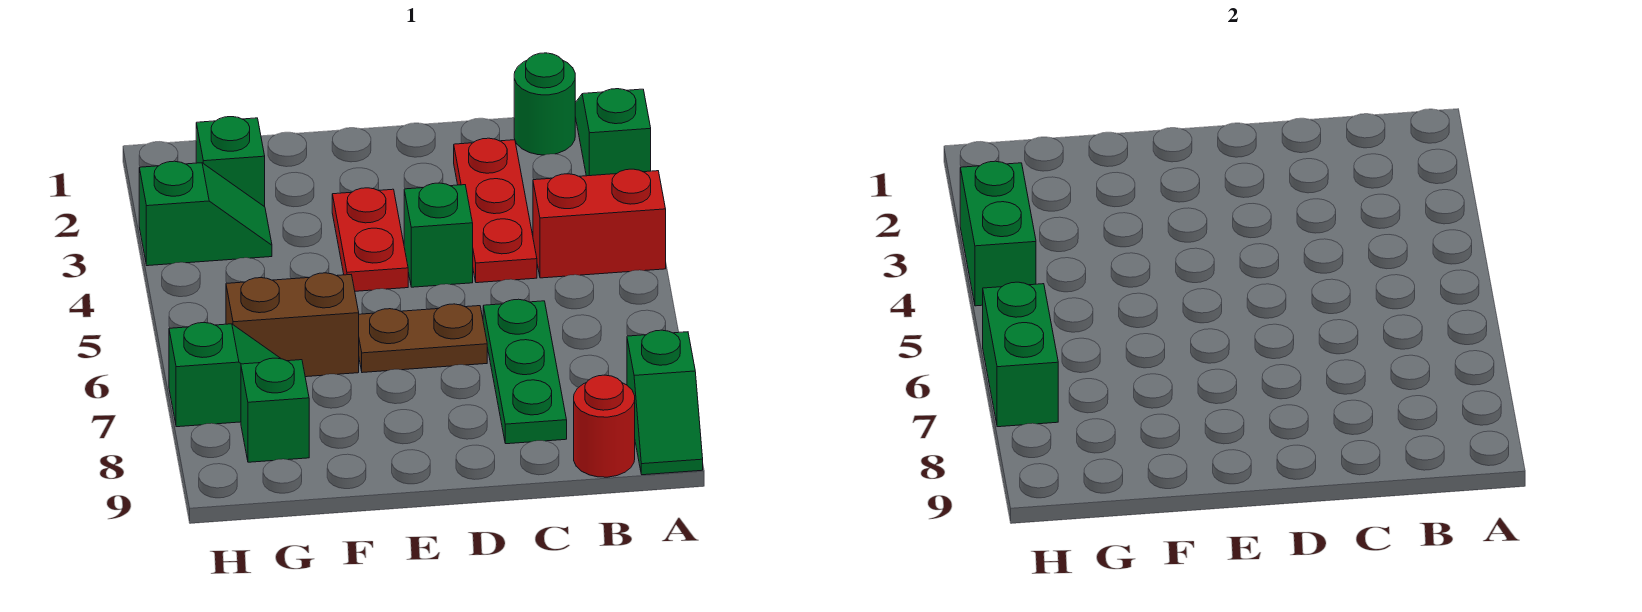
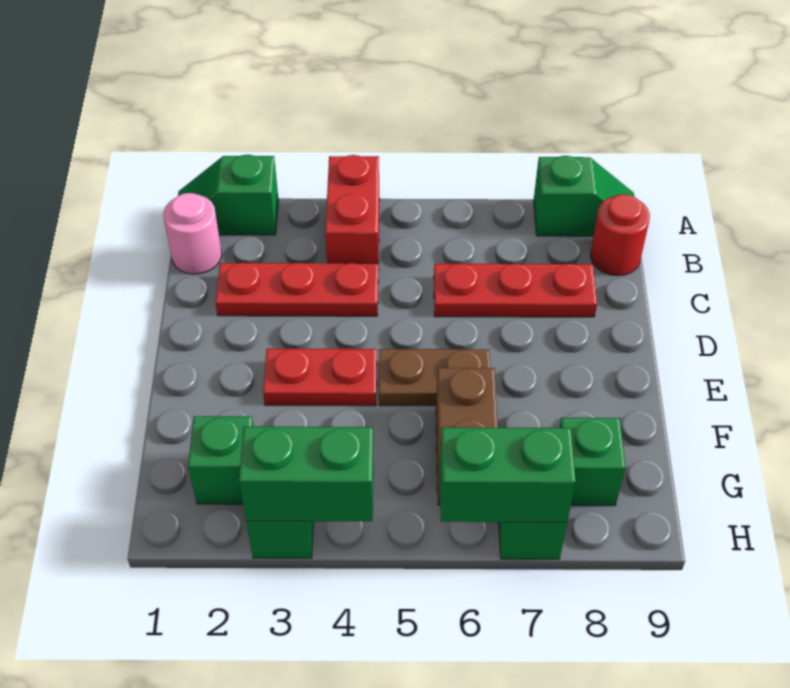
green round brick B1 level 1 -> pink round brick B1 level 1
green plate C6:C8 level 1 -> red plate C6:C8 level 1
green brick D4 level 1 -> none
brown plate D6:E6 level 1 -> brown plate E5:E6 level 1

